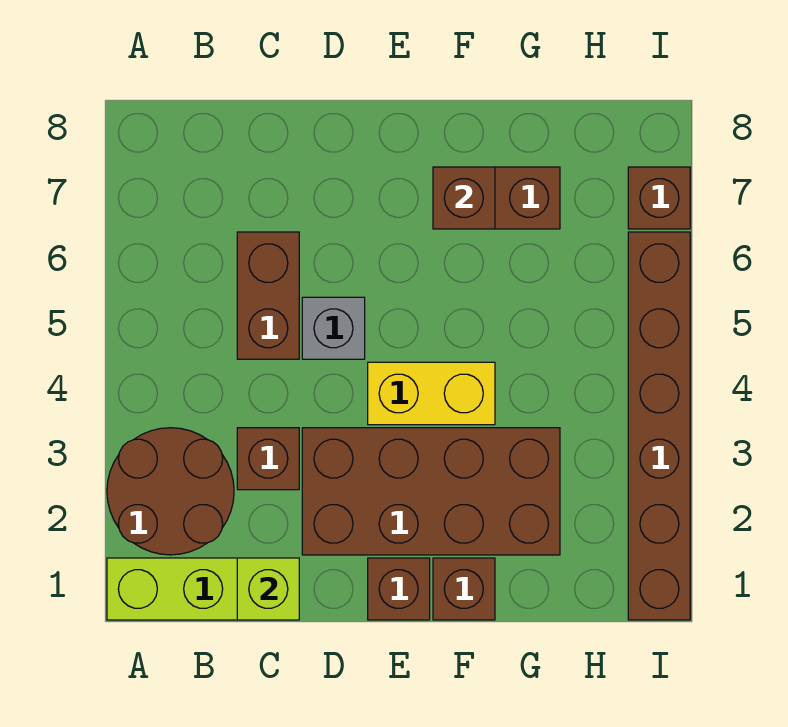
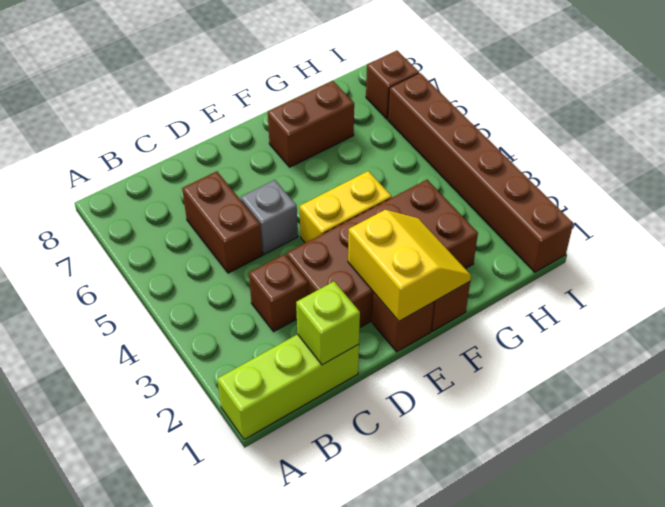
brown round brick A2:B3 level 1 -> none
none -> yellow slope E1:F2 level 2 top E
brown brick F7 level 2 -> none

